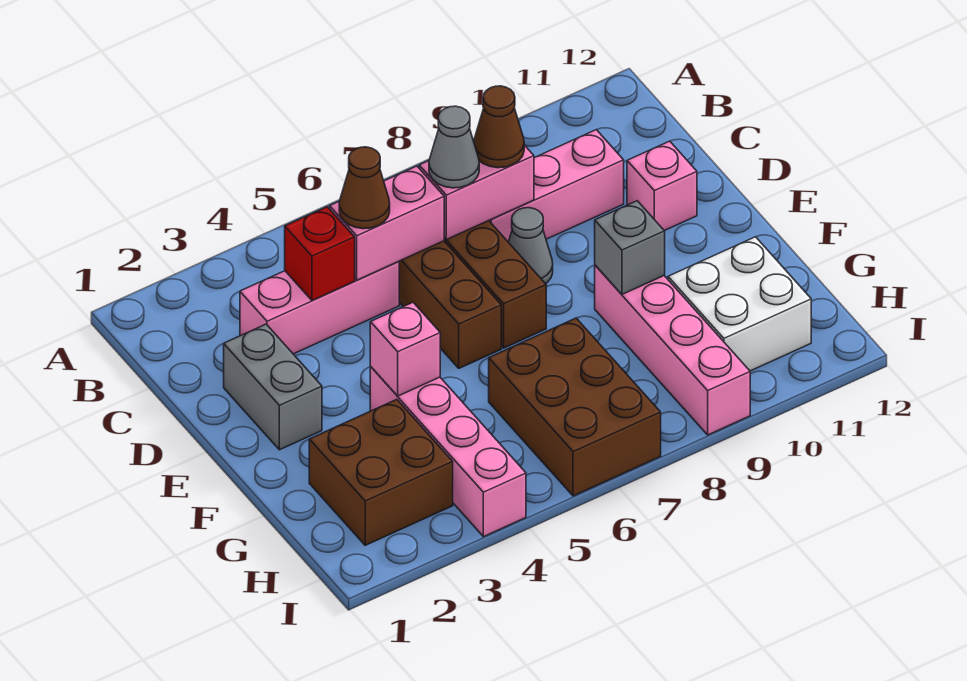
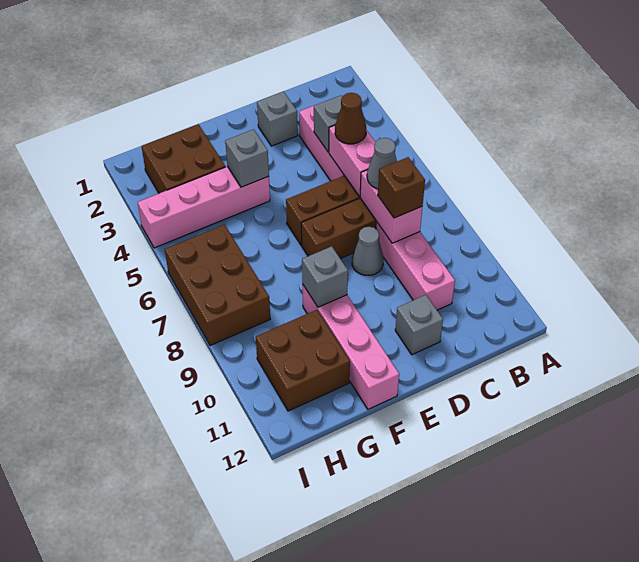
red brick C4 level 2 -> grey brick C4 level 2
brown cone C8 level 3 -> brown brick C8 level 3
grey brick D2:E2 level 1 -> grey brick D2 level 1
pink brick D11 level 1 -> grey brick D11 level 1
pink brick F4 level 2 -> grey brick F4 level 2
pink brick F9:I9 level 1 -> pink brick F9:F12 level 1
brown brick G6:I7 level 1 -> brown brick H6:I8 level 1
white brick G10:H11 level 1 -> brown brick G10:H11 level 1

